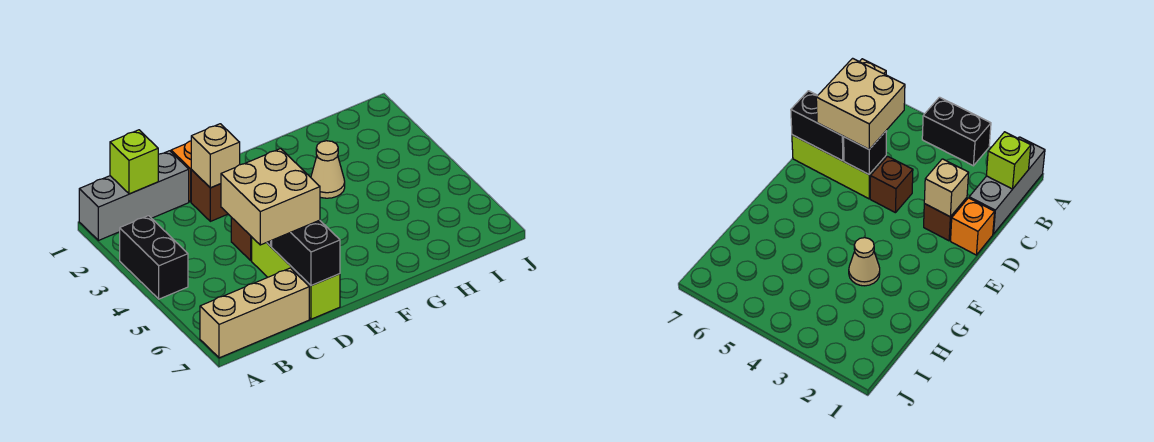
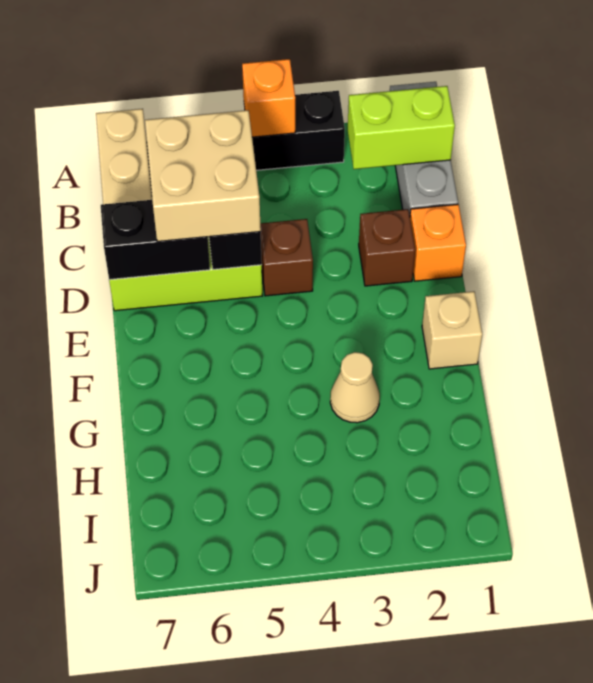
none -> orange brick A4 level 2
lime brick B1 level 2 -> lime brick B1:B2 level 2
tan brick D2 level 2 -> tan brick F1 level 1

